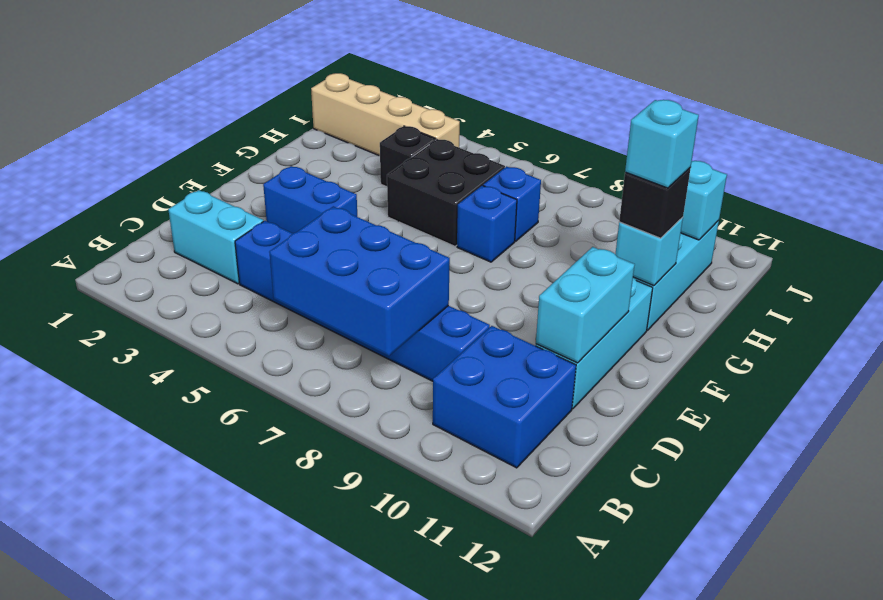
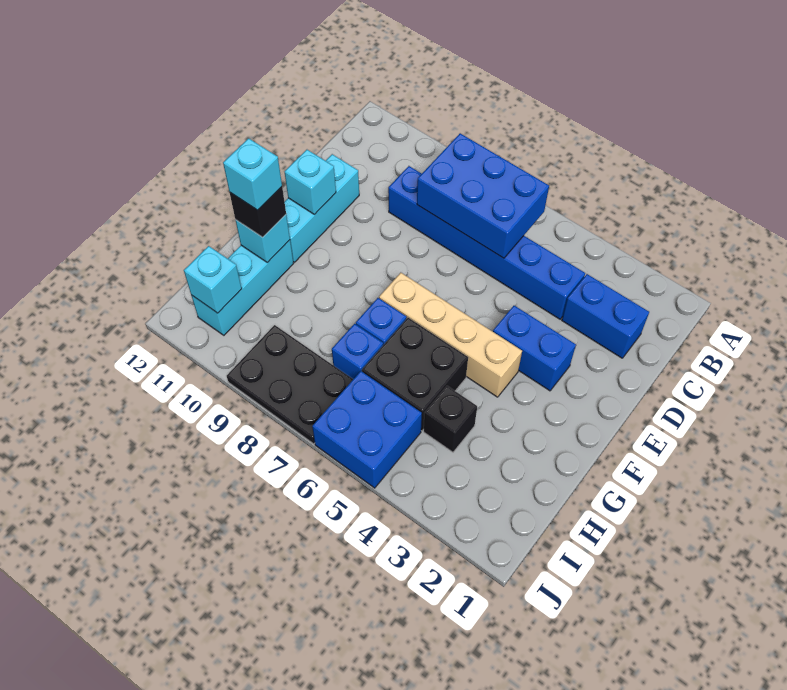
blue brick B10:C11 level 1 -> blue brick I5:J6 level 1
cyan brick C2:C3 level 1 -> blue brick C2:C3 level 1
cyan brick D11:E11 level 2 -> cyan brick E11 level 2
tan brick I1:I4 level 1 -> tan brick F4:F7 level 1
none -> black plate I7:J9 level 1

